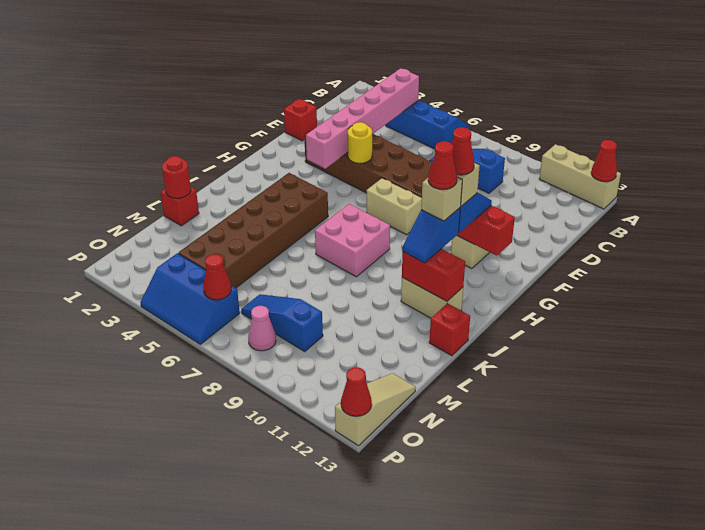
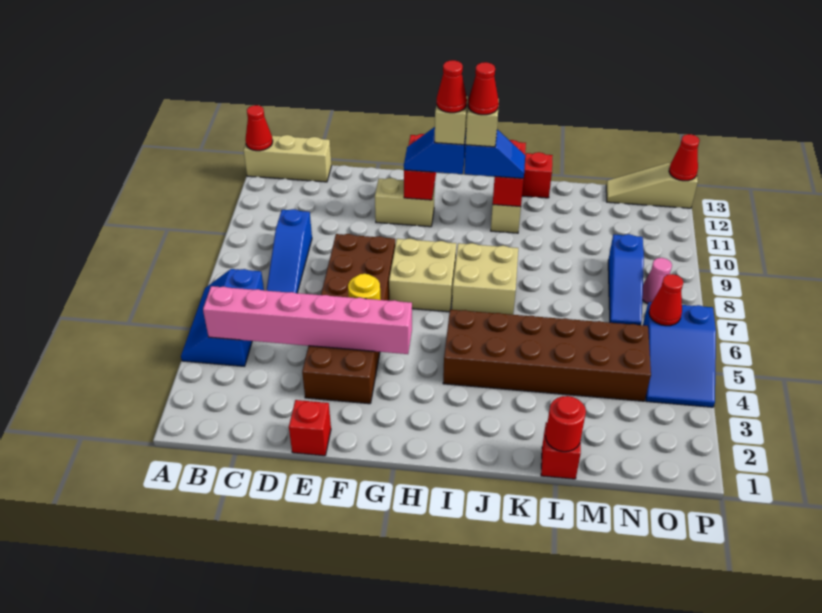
tan brick A11:A13 level 1 -> tan brick A13:C13 level 1
tan brick G7:G8 level 1 -> tan brick G7:H8 level 1
pink brick I7:J8 level 1 -> tan brick I7:J8 level 1
blue slope O4:P6 level 1 top O -> blue slope O4:P6 level 1 top 6

